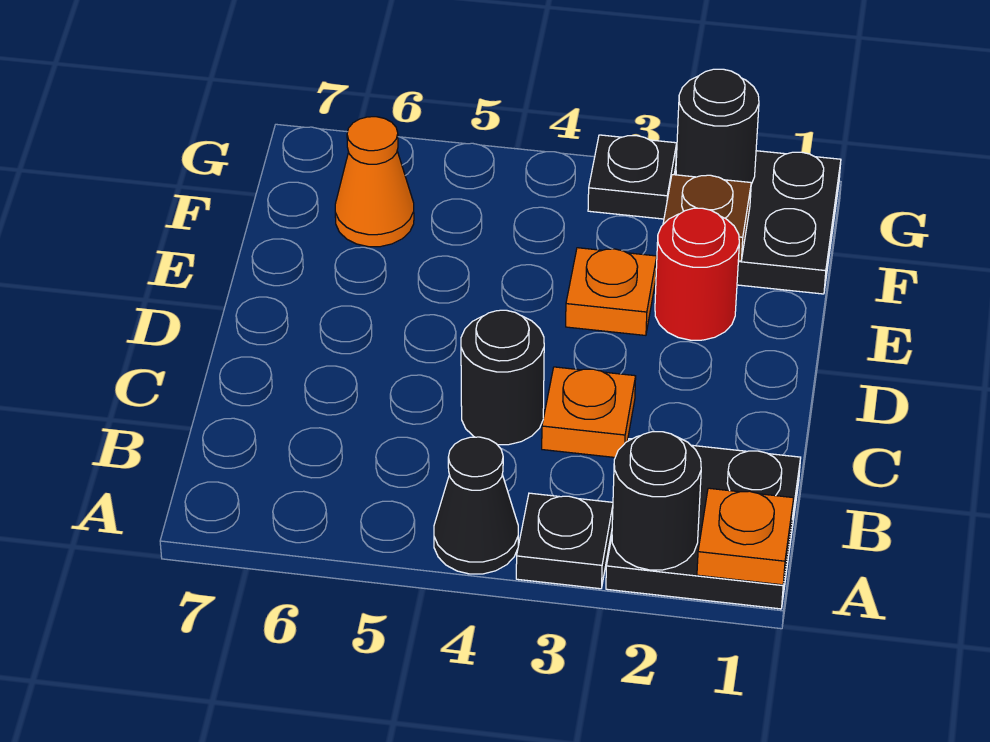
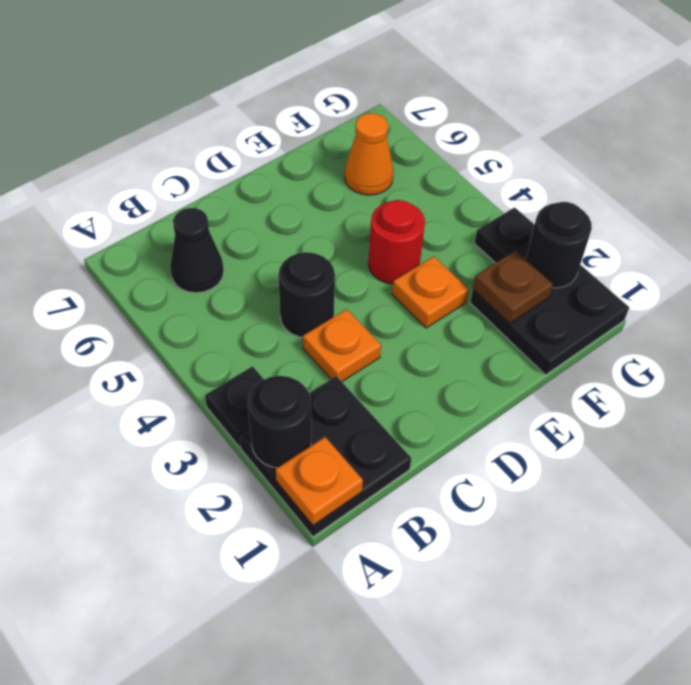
black cone A4 level 1 -> black cone B6 level 1
red round brick E2 level 1 -> red round brick E4 level 1

